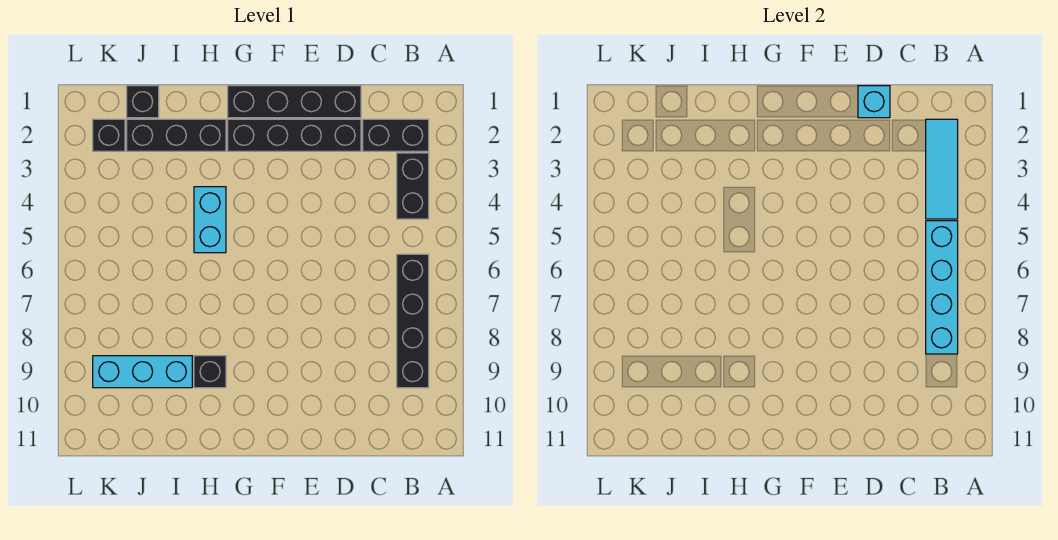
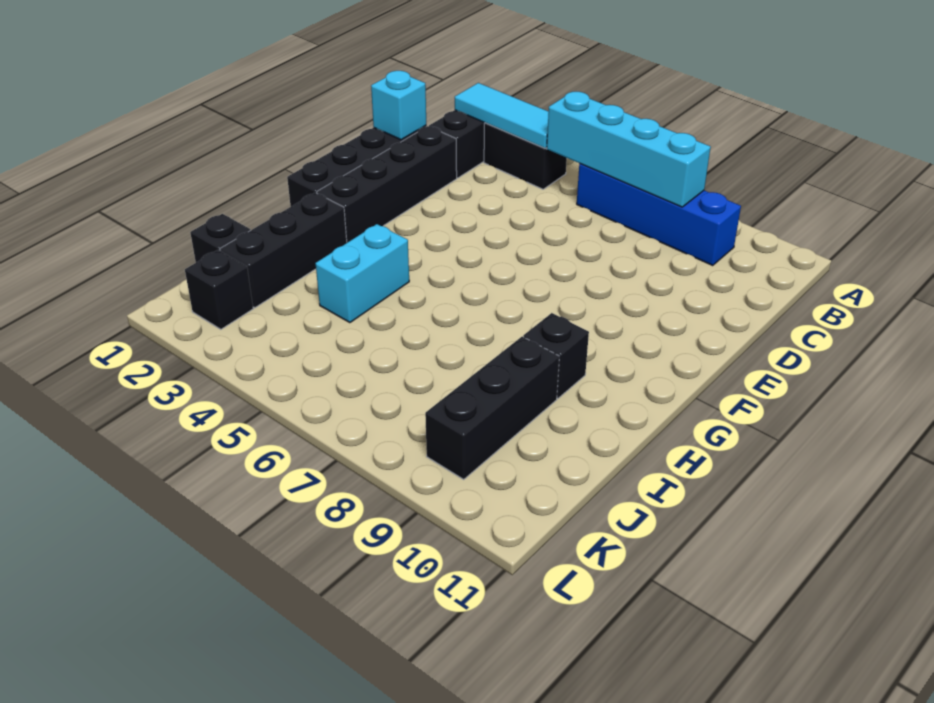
black brick B6:B9 level 1 -> blue brick B6:B9 level 1
cyan brick H4:H5 level 1 -> cyan brick H4:I4 level 1
cyan brick I9:K9 level 1 -> black brick I9:K9 level 1

